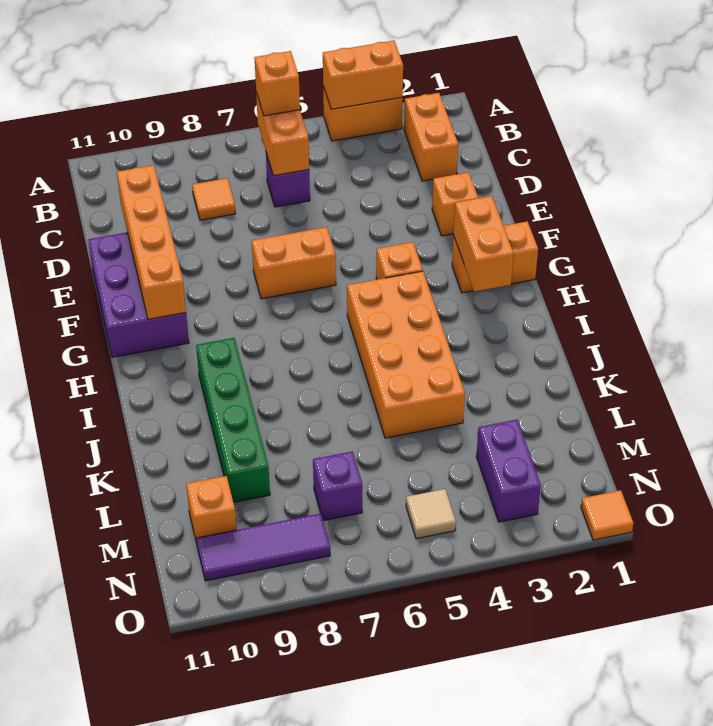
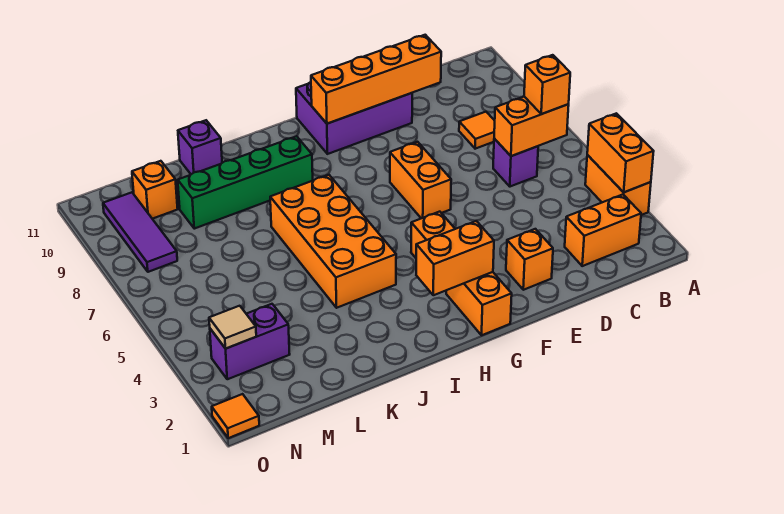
orange brick H4:K5 level 1 -> orange brick I4:J7 level 1
purple brick M7 level 1 -> purple brick K11 level 1
tan tile N5 level 1 -> tan tile N3 level 2

